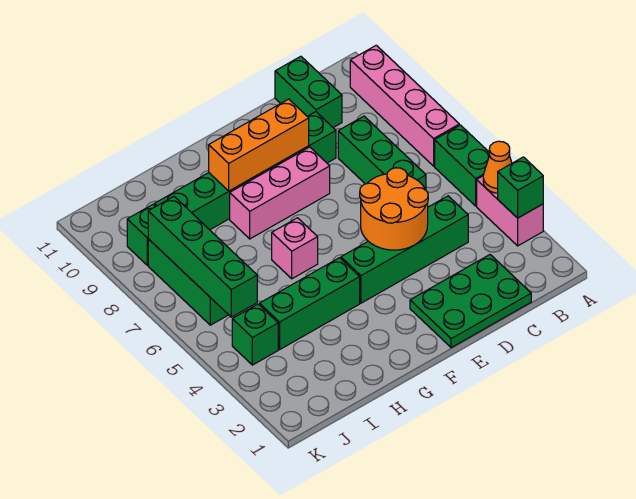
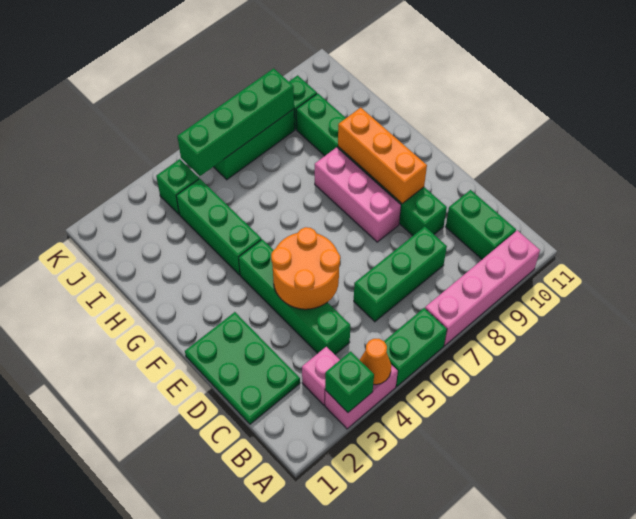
green brick C10:C11 level 1 -> green brick B10:C10 level 1
pink brick G6 level 1 -> pink brick B3 level 1

